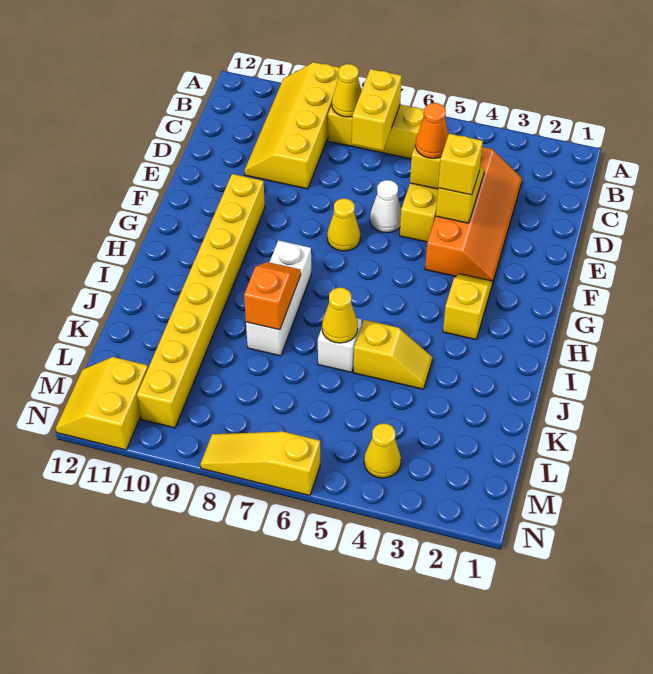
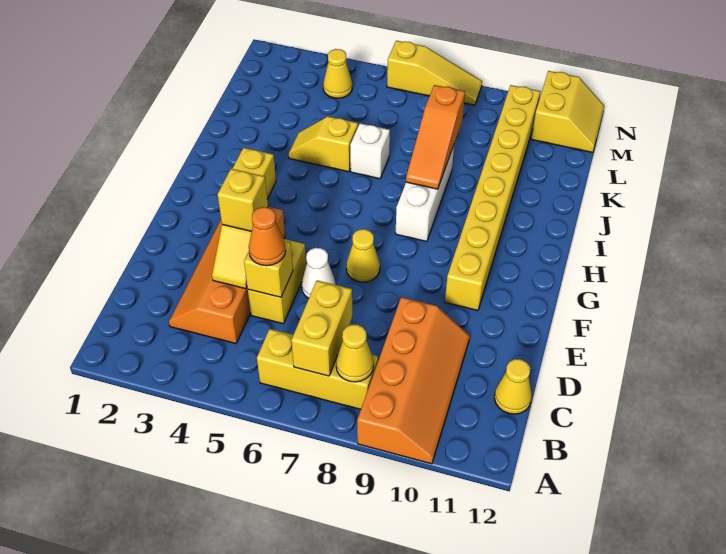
yellow slope A9:D10 level 1 top 9 -> orange slope A9:D10 level 1 top 9
orange slope I8:J8 level 2 top J -> orange slope I8:K8 level 2 top K
yellow cone J6 level 2 -> yellow cone C12 level 1

